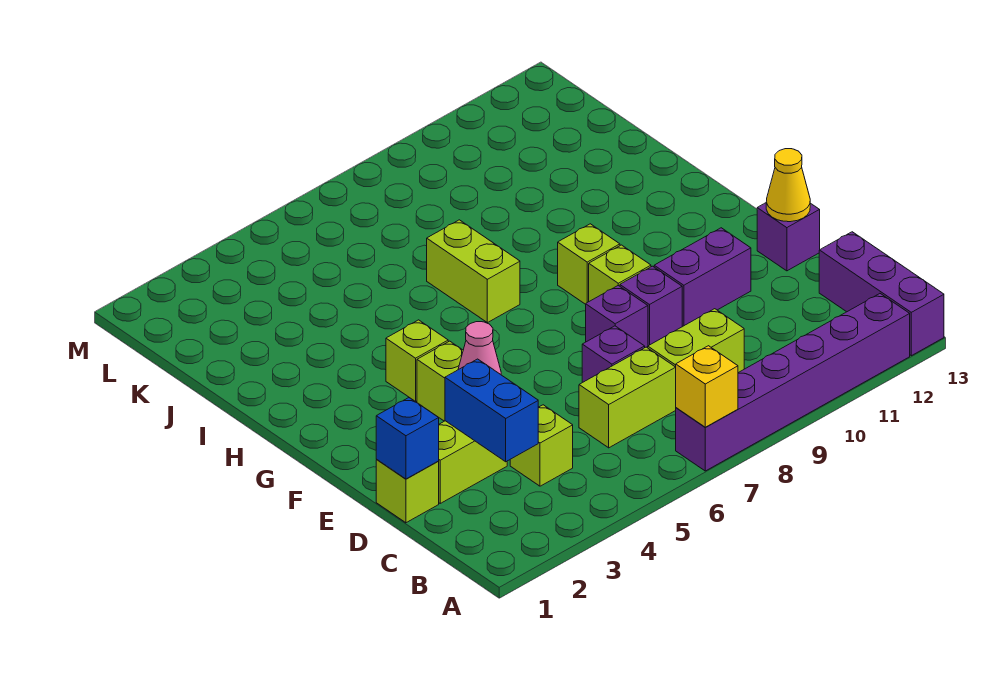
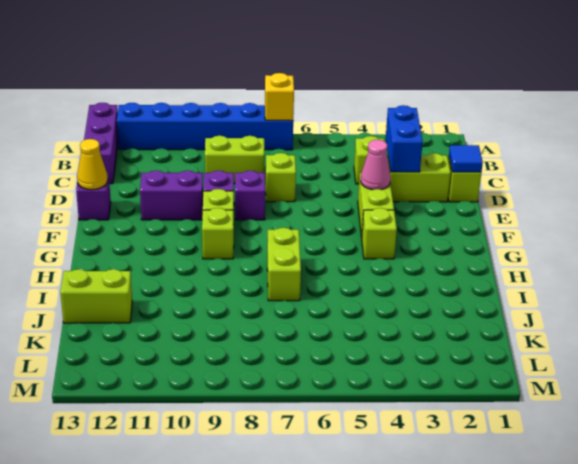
purple brick A7:A12 level 1 -> blue brick A7:A12 level 1
lime brick C6:C7 level 1 -> lime brick J12:J13 level 1
blue brick D1 level 2 -> blue tile D1 level 2
purple brick D7 level 1 -> lime brick D7 level 1

